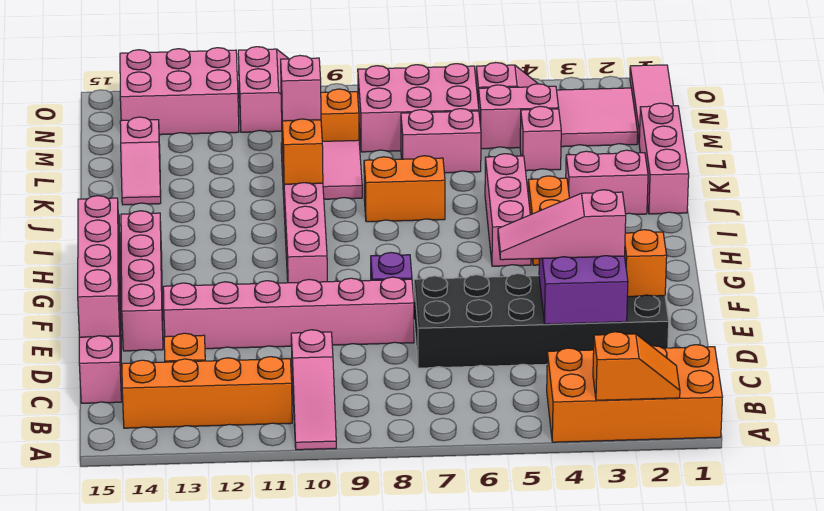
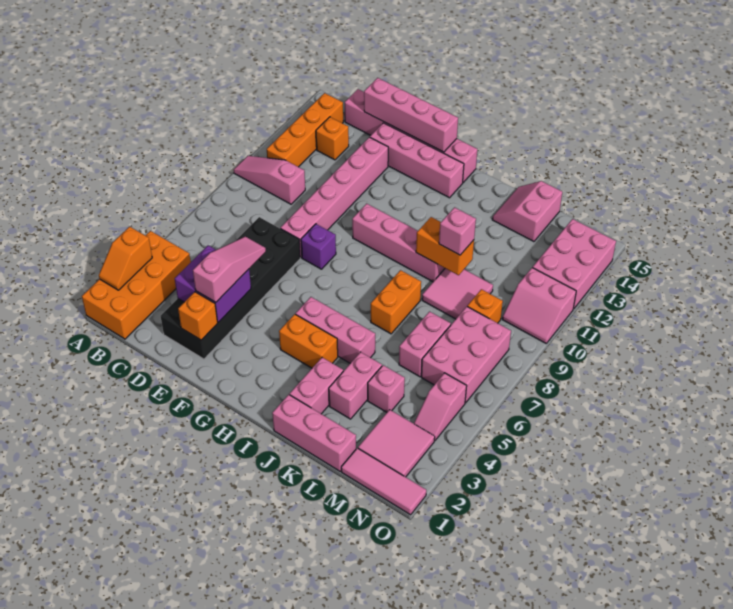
pink slope K14:L14 level 1 top L -> pink slope K14:L15 level 1 top L
pink brick M4:M5 level 1 -> pink brick K3:K4 level 1

